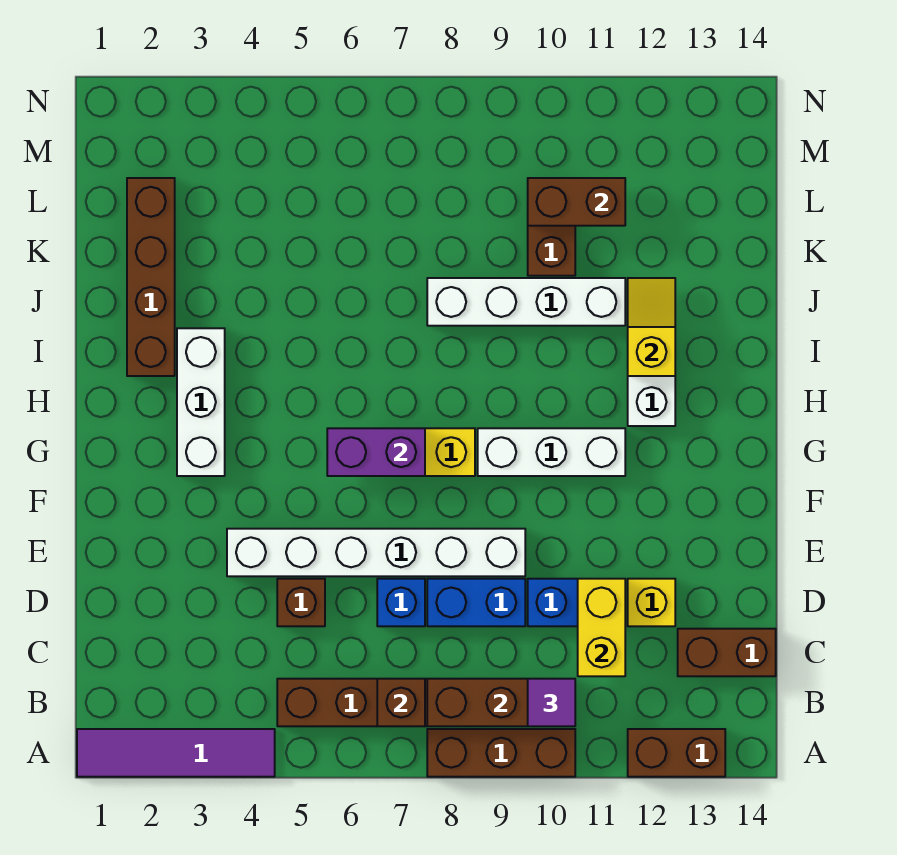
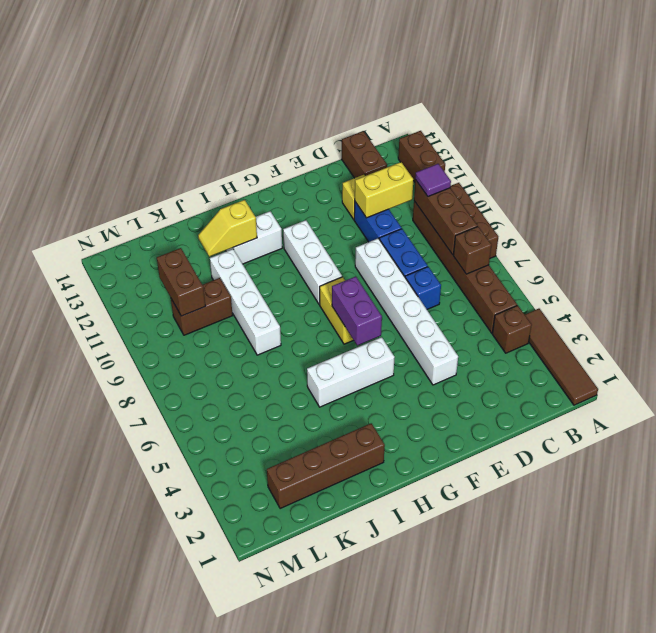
purple tile A1:A4 level 1 -> brown tile A1:A4 level 1
brown brick D5 level 1 -> brown brick B4 level 1
white brick G3:I3 level 1 -> white brick G5:I5 level 1

